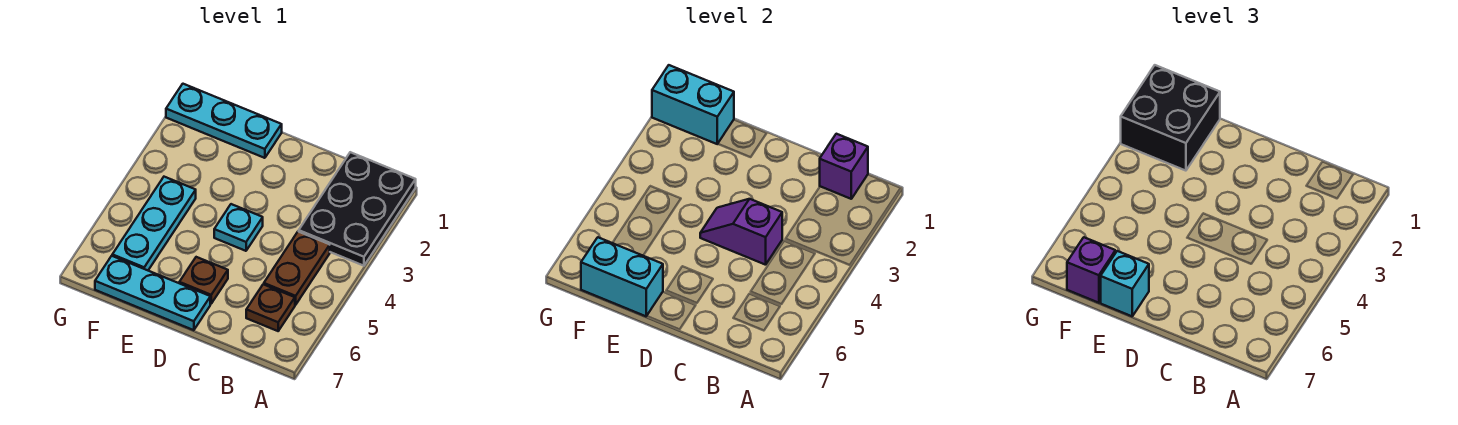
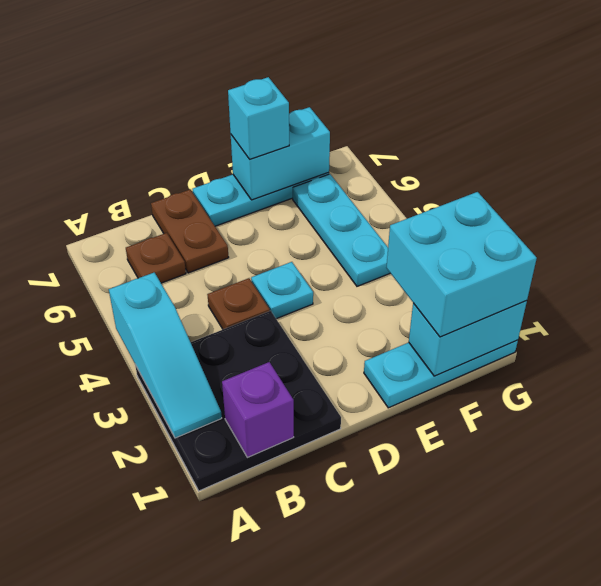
black plate A1:B3 level 1 -> black plate A1:C3 level 1
none -> cyan slope A2:A4 level 2 top 4
brown plate B4:B5 level 1 -> brown plate C6:C7 level 1
purple slope C4:D4 level 2 top C -> none
brown plate D6 level 1 -> brown plate C4 level 1
black brick F1:G2 level 3 -> cyan brick F1:G2 level 3
purple brick F7 level 3 -> none

